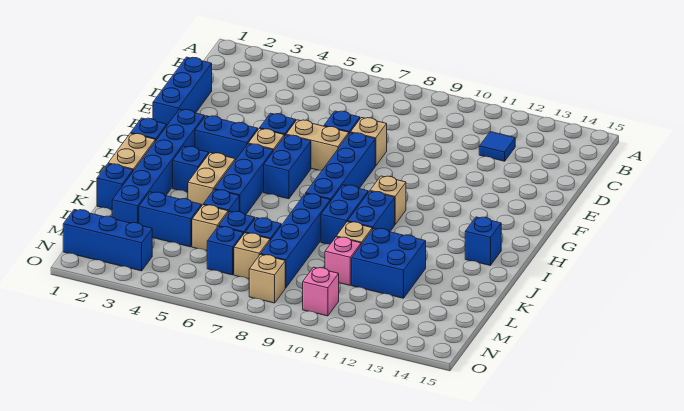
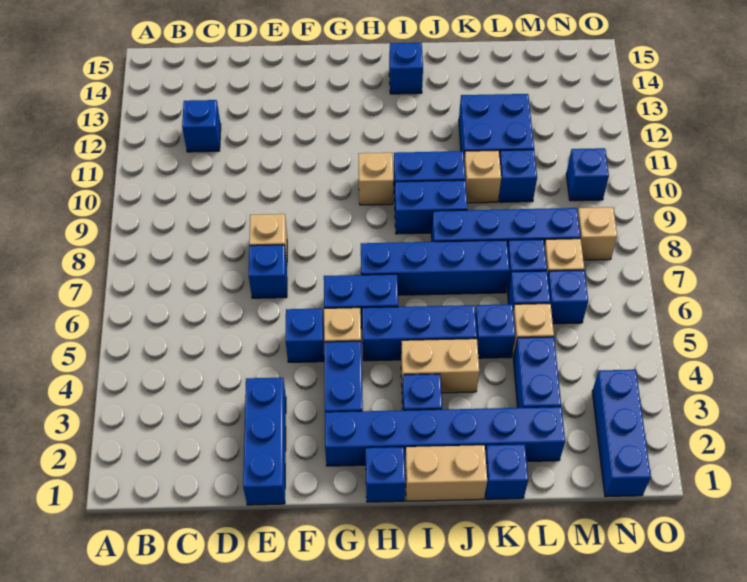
blue tile C12 level 1 -> blue brick C12 level 1
blue brick D1:F1 level 1 -> blue brick E1:E3 level 1
tan brick F6:F7 level 1 -> none
blue brick F8:I8 level 1 -> blue brick H7:K7 level 1
pink brick L10 level 1 -> blue brick L10 level 1
pink brick N10 level 1 -> blue brick N10 level 1

